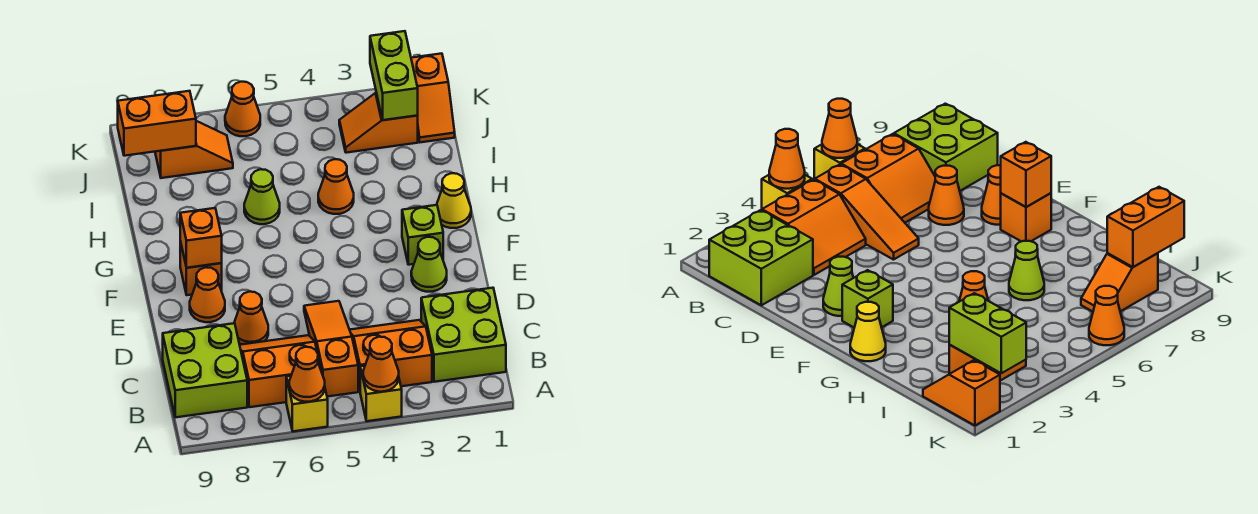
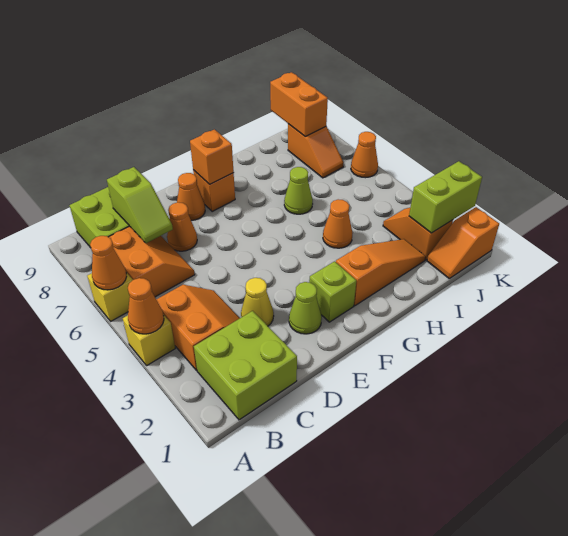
orange slope B5:D5 level 1 top B -> orange slope G2:I2 level 1 top G
none -> lime slope C7:C8 level 2 top 8
yellow cone G1 level 1 -> yellow cone D3 level 1

